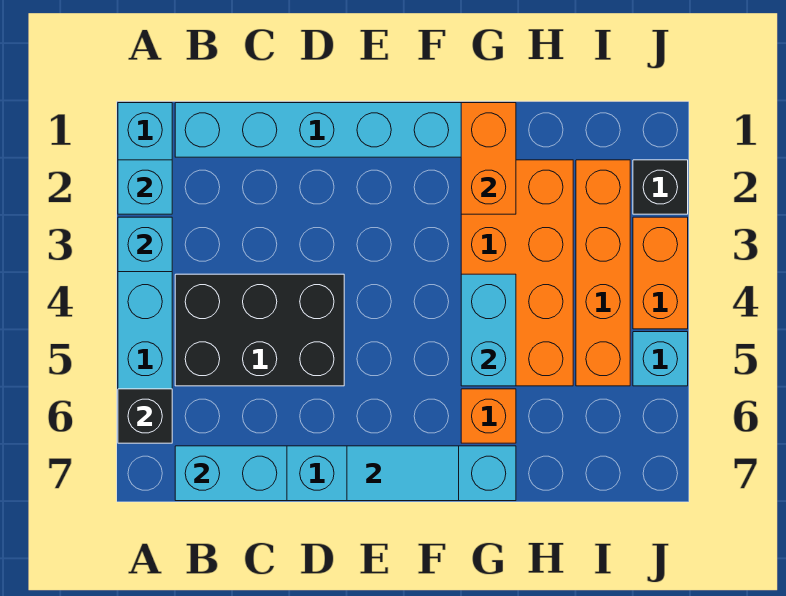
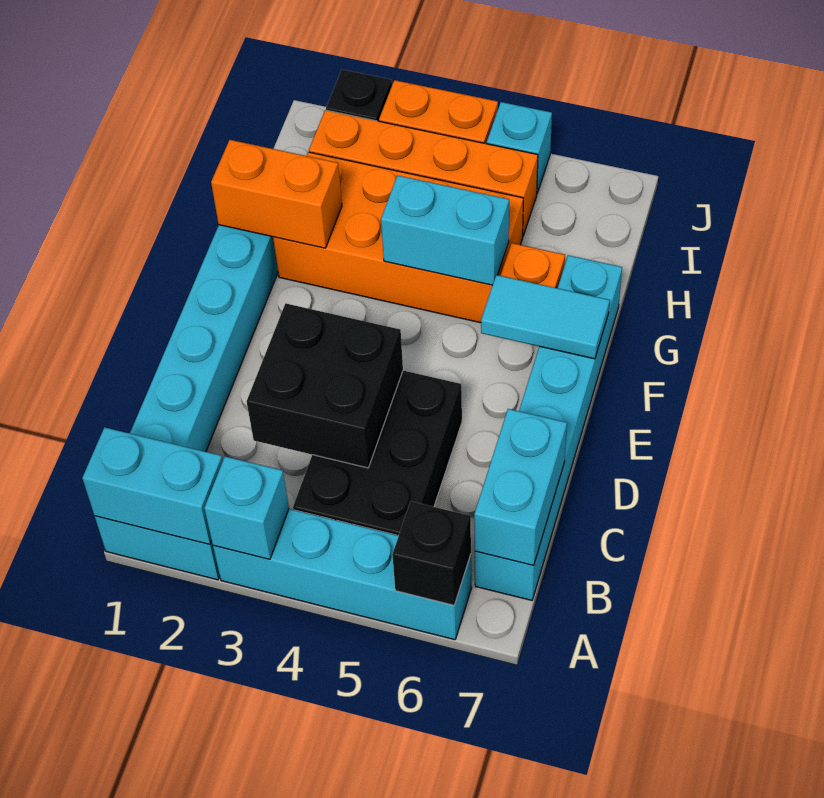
cyan brick A2 level 2 -> cyan brick A1:A2 level 2
none -> black brick C3:D4 level 2
cyan tile E7:F7 level 2 -> cyan tile F6:F7 level 2

